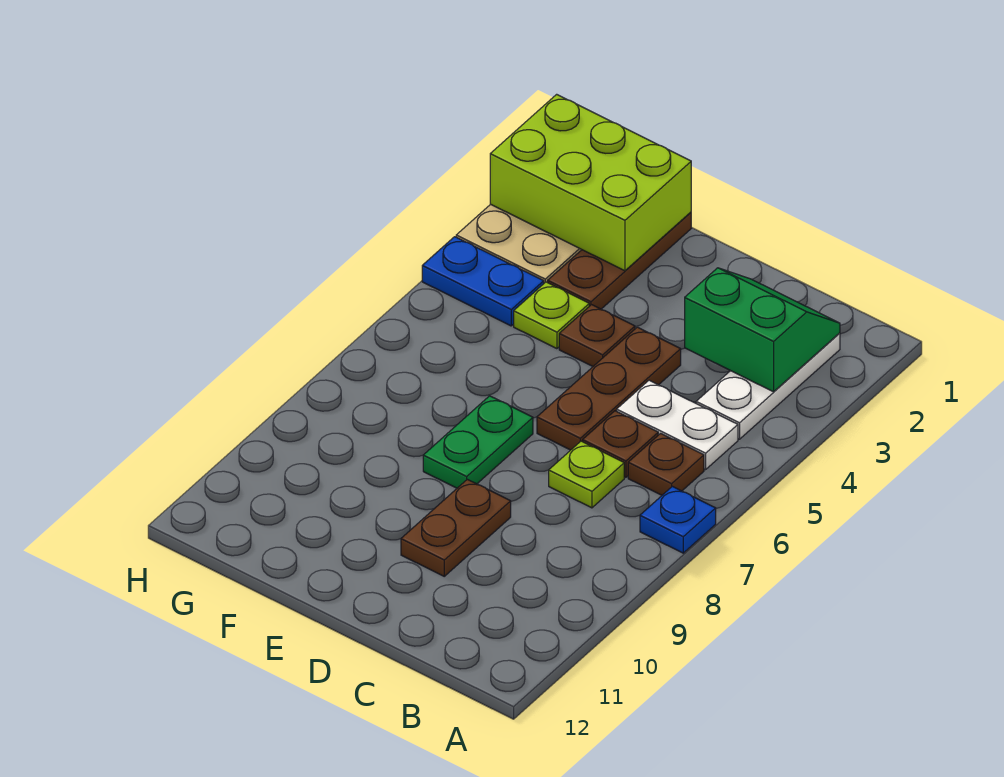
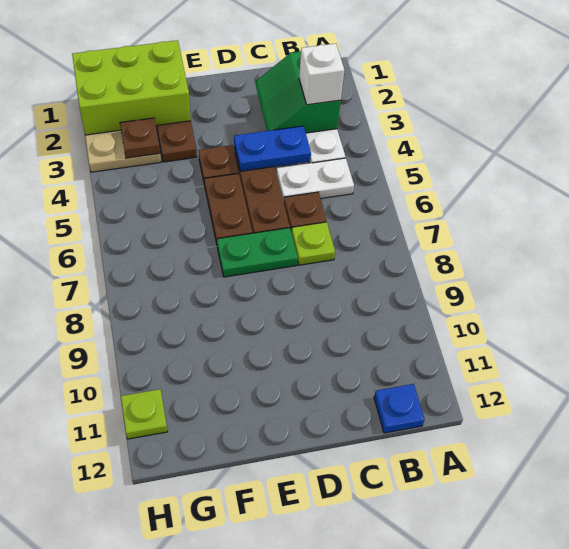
blue plate A7 level 1 -> blue plate B12 level 1
green slope B2:C3 level 2 top 3 -> green slope B2:C3 level 2 top B
none -> white brick B3 level 3
brown plate B6 level 1 -> brown plate G3 level 2
brown plate D9:D10 level 1 -> brown plate E5:E6 level 1
green plate E7:E8 level 1 -> green plate D7:E7 level 1
lime plate F4 level 1 -> lime plate H11 level 1
blue plate G4:H4 level 1 -> blue plate C4:D4 level 2

